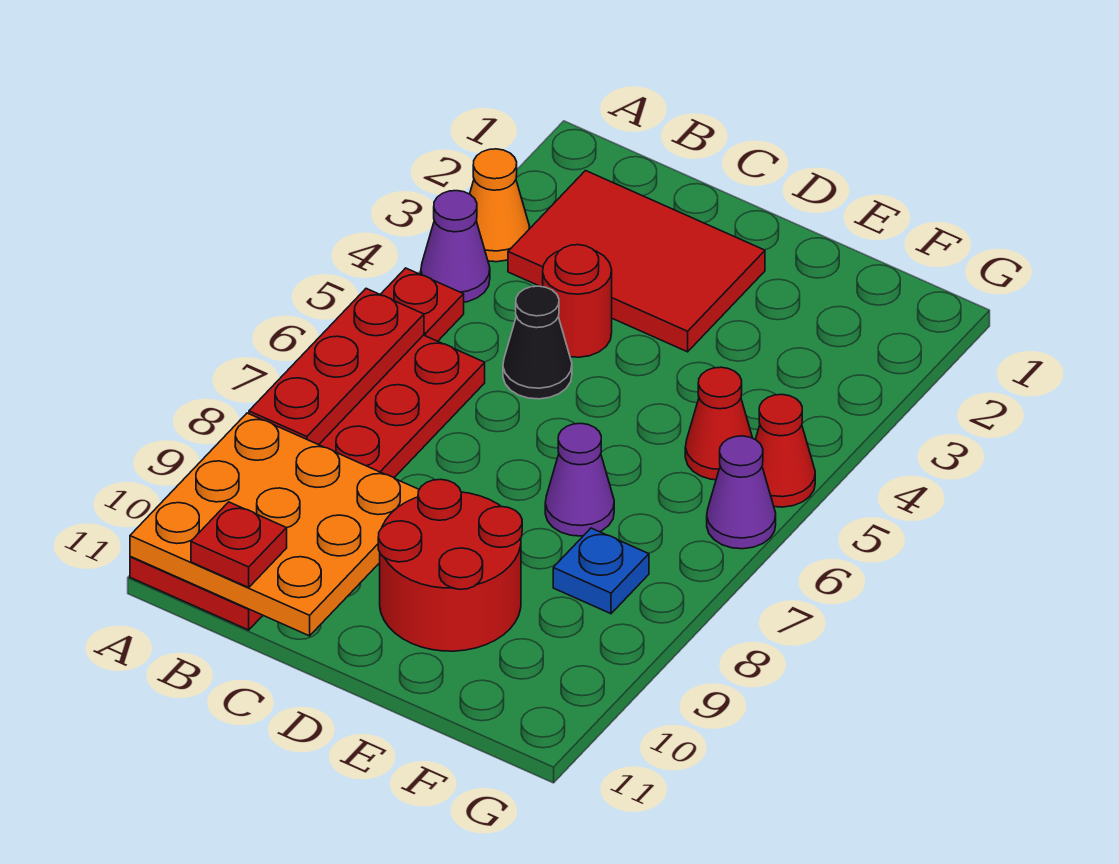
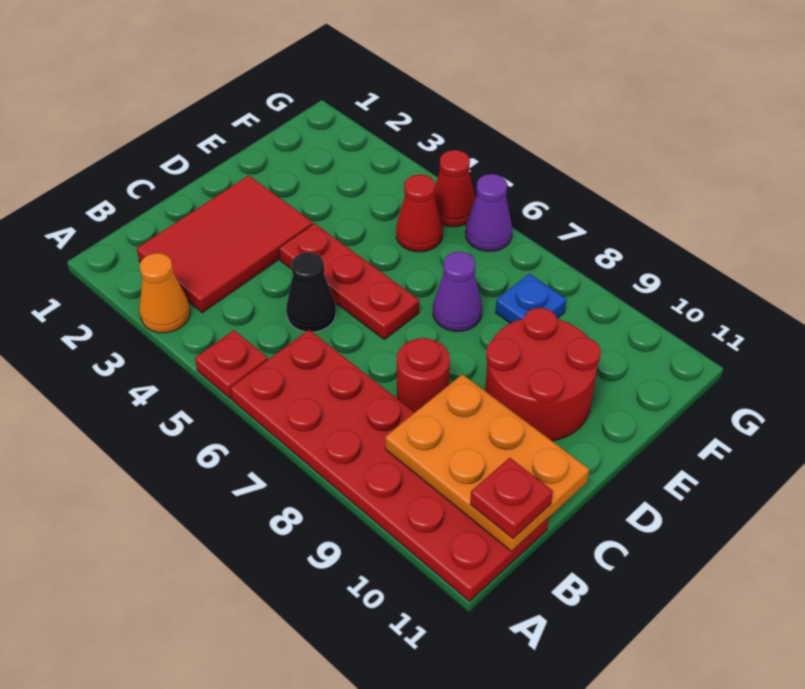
purple cone A4 level 1 -> none
red plate A6:A8 level 2 -> red plate D4:D6 level 1
orange plate A9:C11 level 2 -> orange plate B9:C11 level 2
red round brick C4 level 1 -> red round brick C8 level 1

